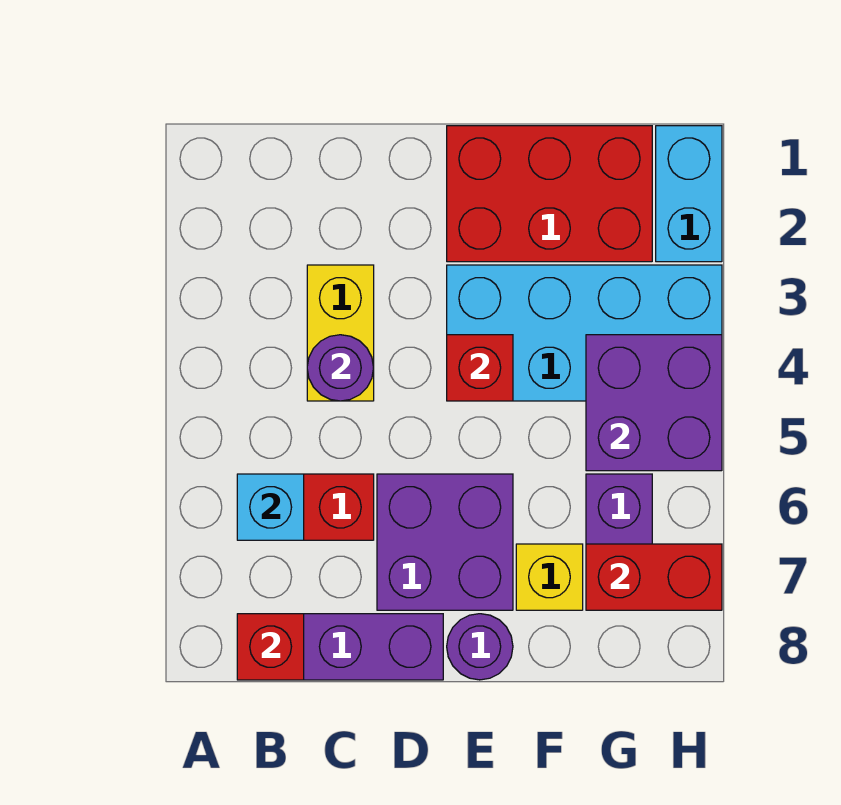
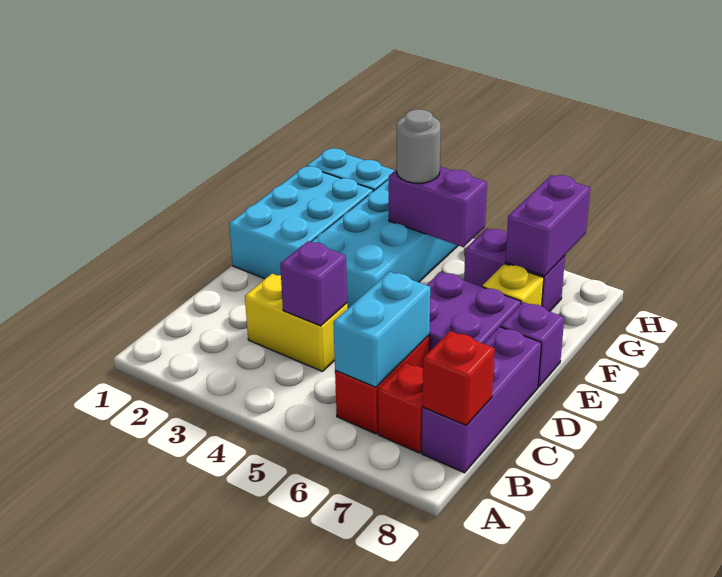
cyan brick B6 level 2 -> cyan brick B6:C6 level 2
purple round brick C4 level 2 -> purple brick C4 level 2
red brick E1:G2 level 1 -> cyan brick E1:G2 level 1
red brick E4 level 2 -> red brick B7 level 1
purple round brick E8 level 1 -> purple brick E8 level 1
purple brick G4:H5 level 2 -> purple brick G4:G5 level 2
none -> grey round brick G4 level 3
red brick G7:H7 level 2 -> purple brick G7:H7 level 2

